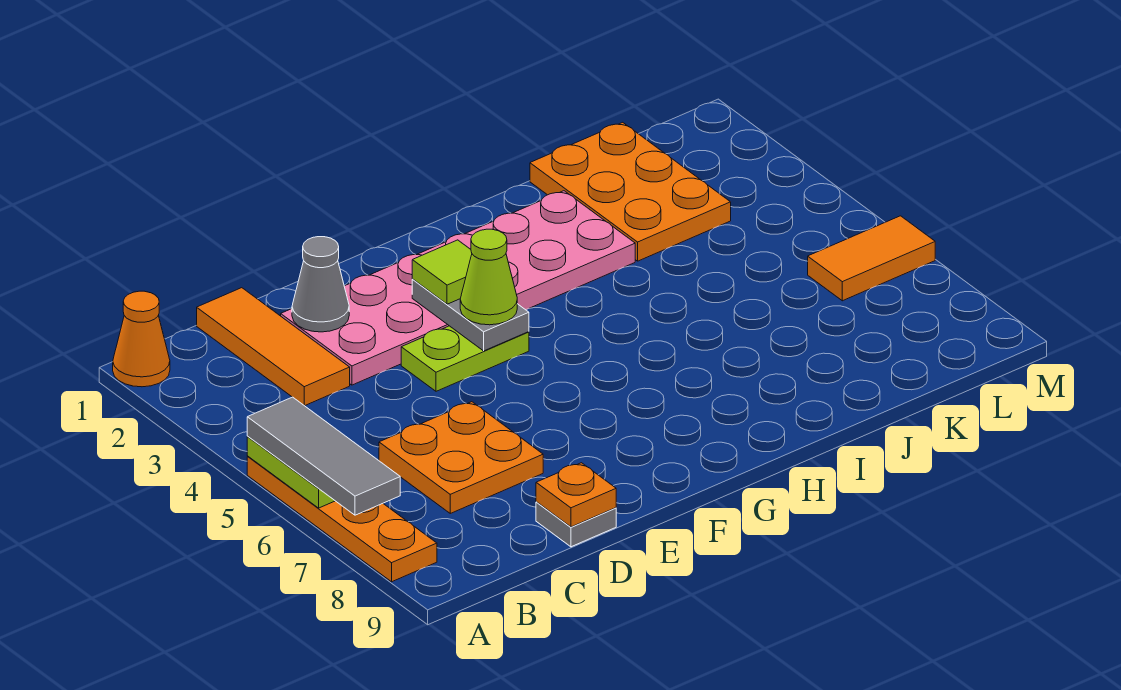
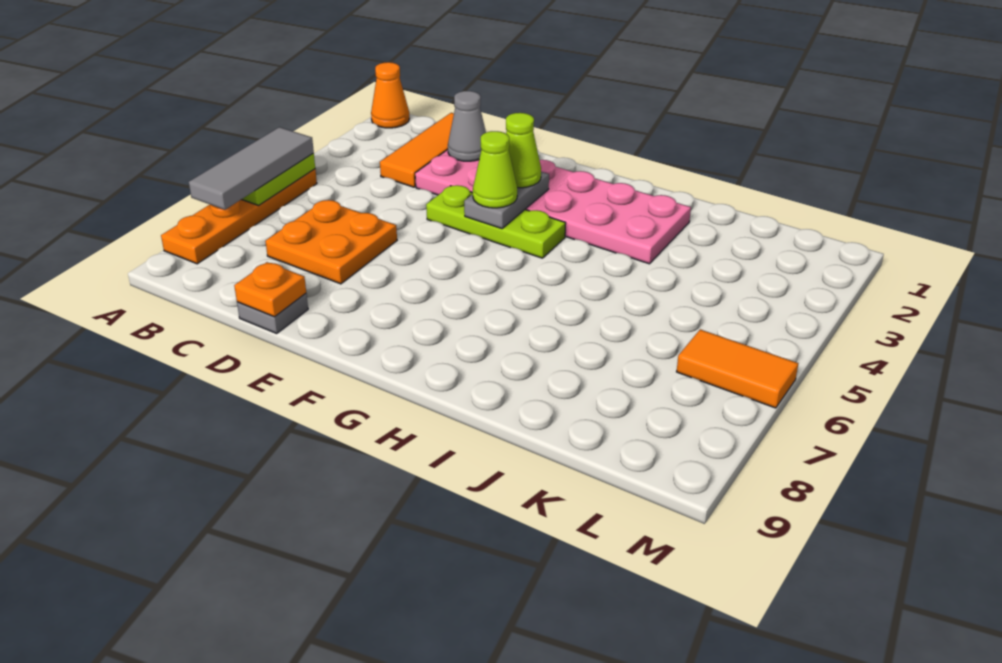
lime plate E4:F4 level 1 -> lime plate E4:G4 level 1
lime tile F3 level 3 -> lime cone F3 level 3
orange plate J1:K3 level 1 -> none

